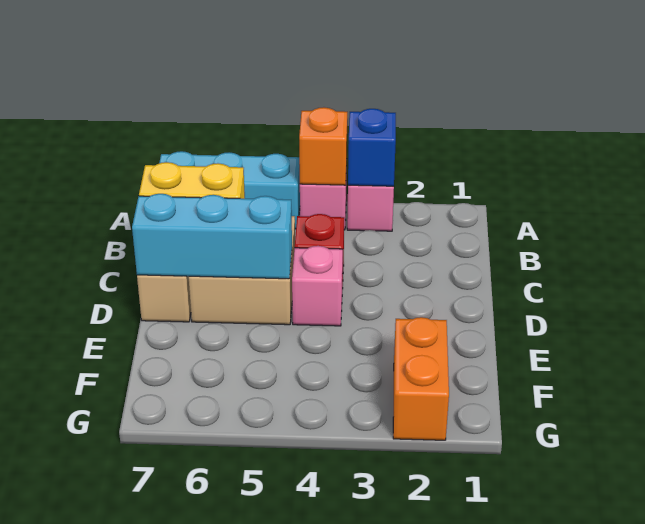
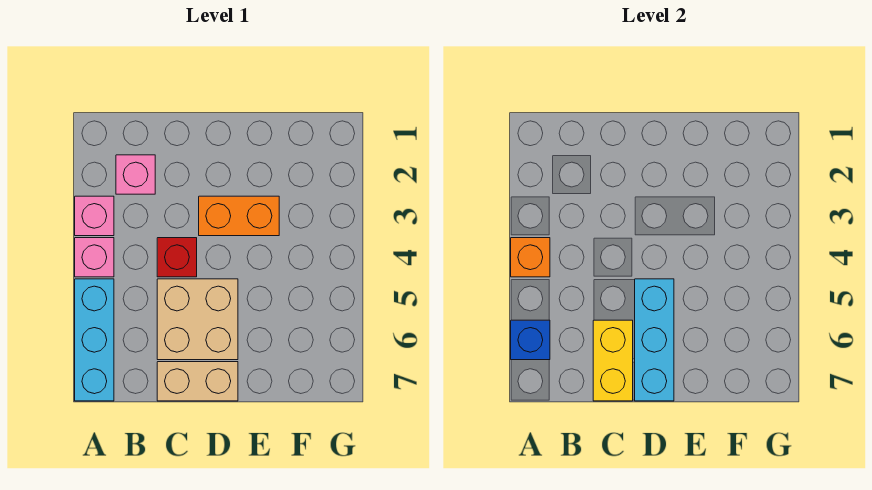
blue brick A3 level 2 -> blue brick A6 level 2
pink brick D4 level 1 -> pink brick B2 level 1
orange brick F2:G2 level 1 -> orange brick D3:E3 level 1

